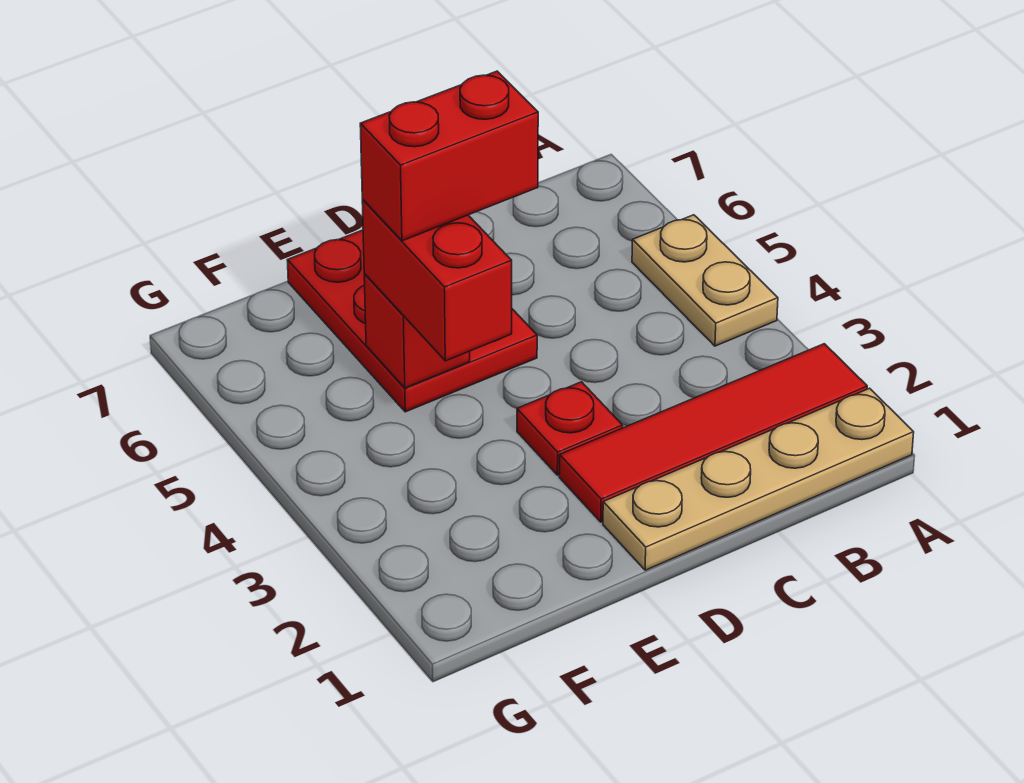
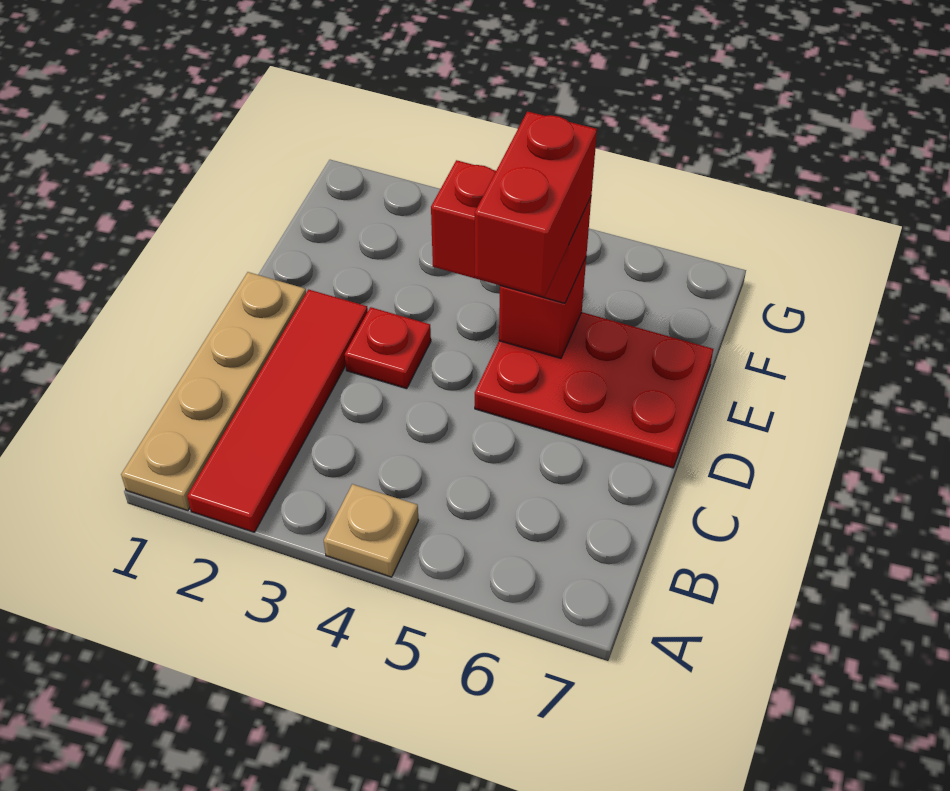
tan plate A4:A5 level 1 -> tan plate A4 level 1

